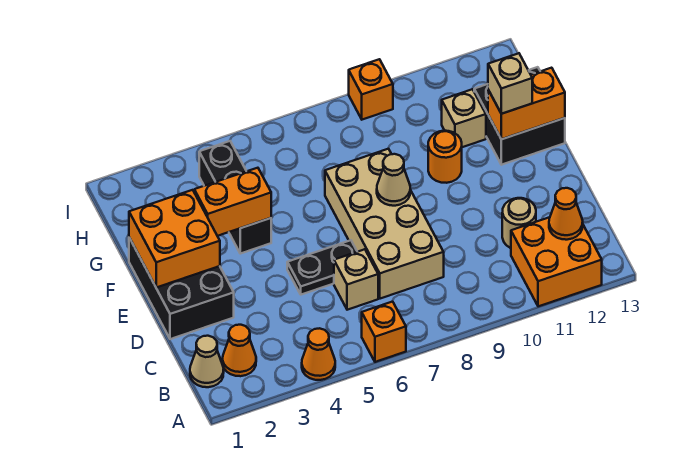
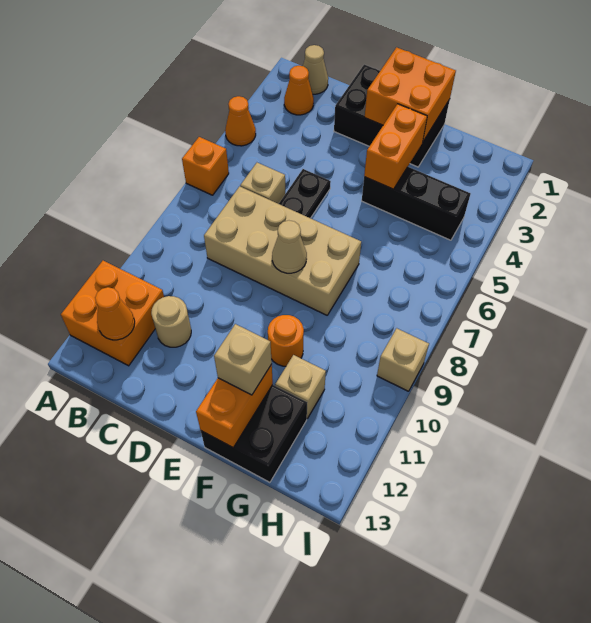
orange brick I9 level 1 -> tan brick I9 level 1

